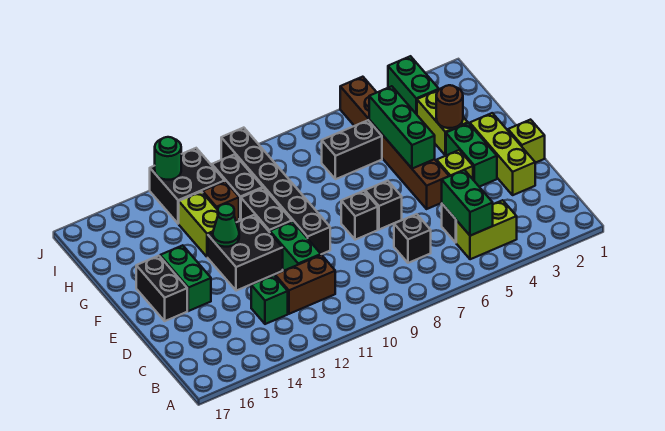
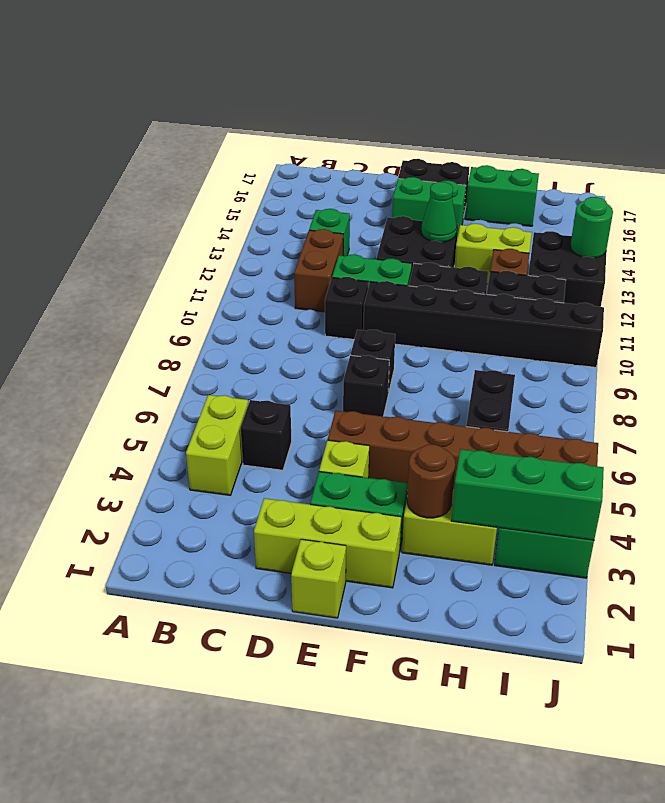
green brick B5:C5 level 2 -> green brick G16:H16 level 1
black brick C7 level 1 -> black brick D10 level 1
green brick F5:H5 level 2 -> green brick H3:J3 level 2

